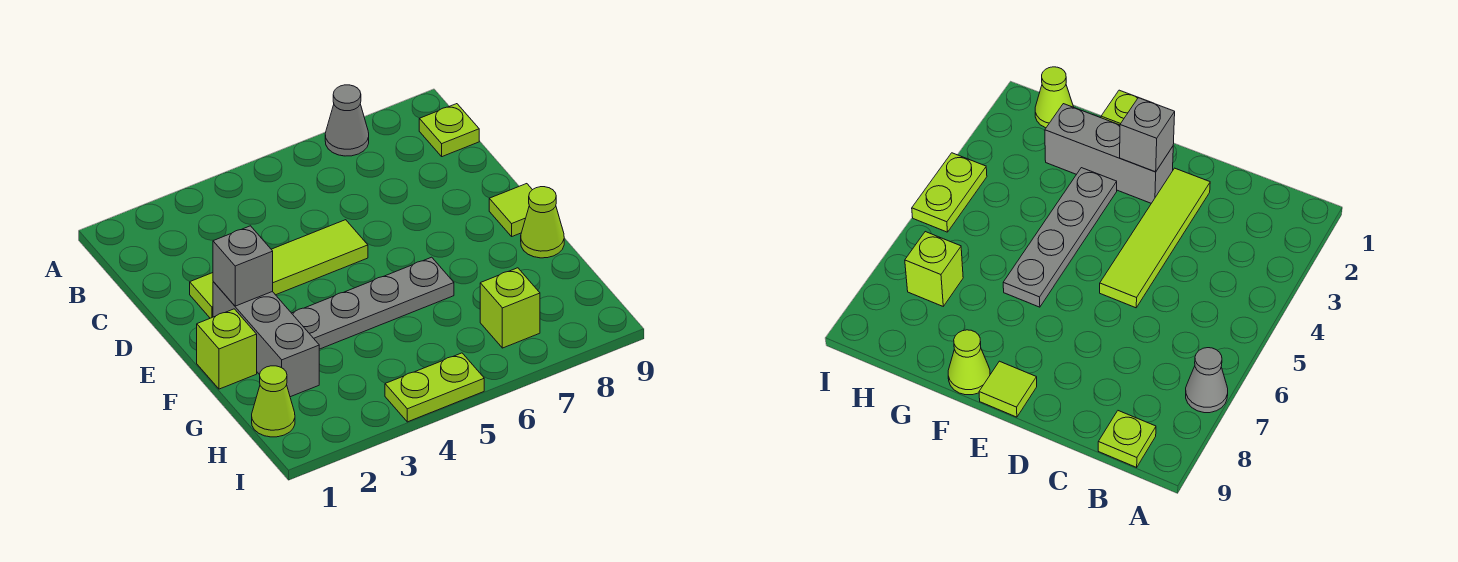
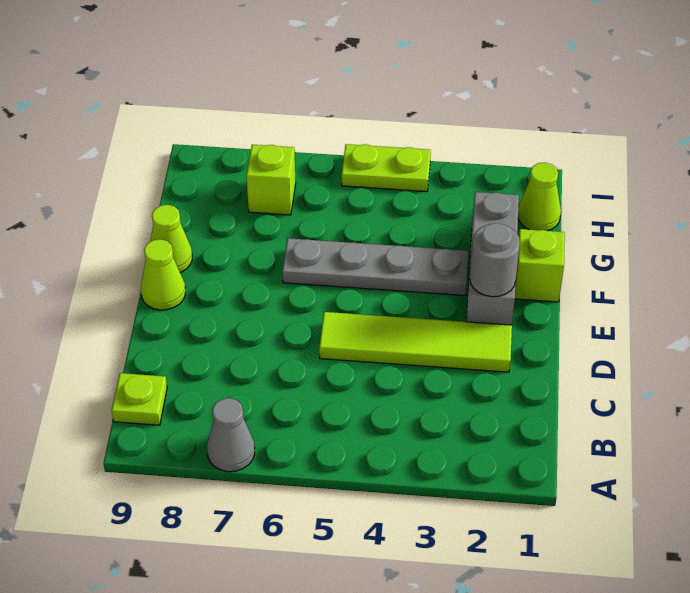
grey brick E2 level 2 -> grey round brick E2 level 2
lime tile E9 level 1 -> lime cone E9 level 1

